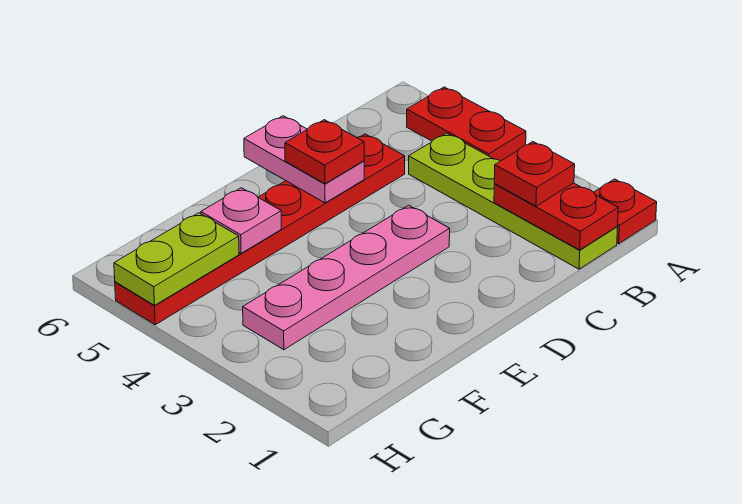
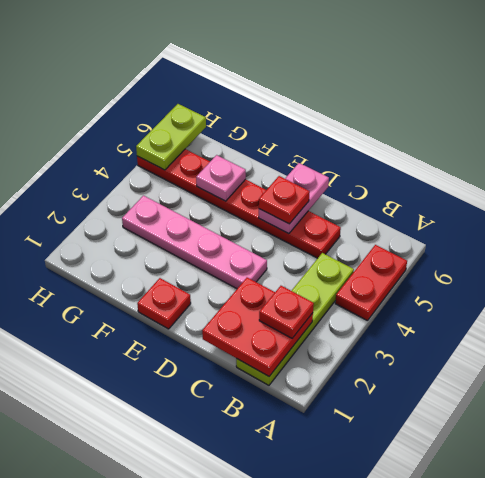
red plate A1 level 1 -> red plate E1 level 1
red plate B1:B2 level 2 -> red plate B1:C2 level 2
lime plate G5:H5 level 2 -> lime plate H5:H6 level 2

